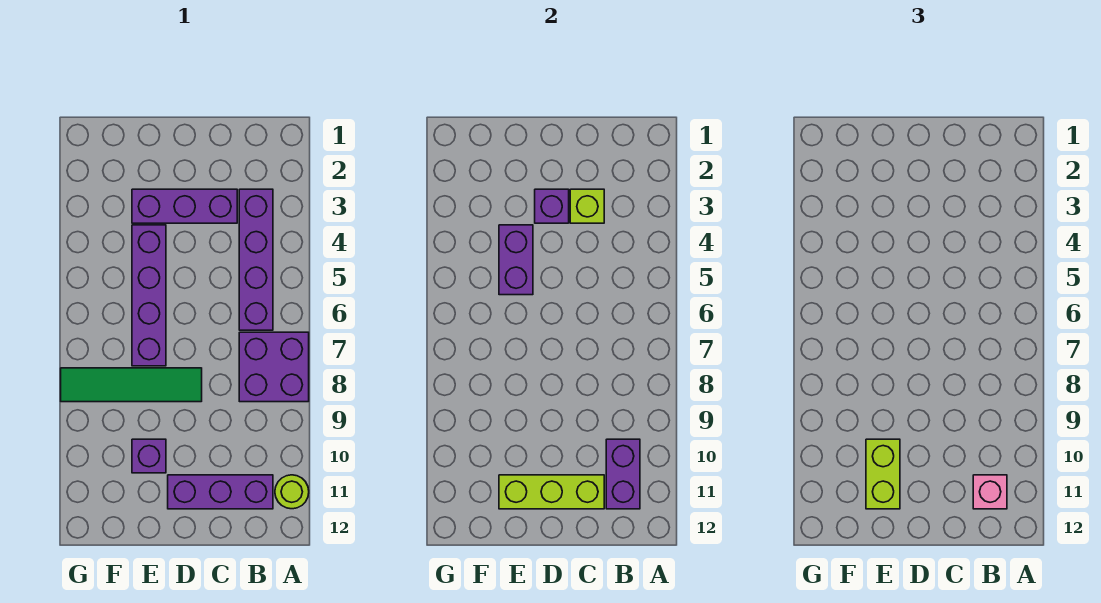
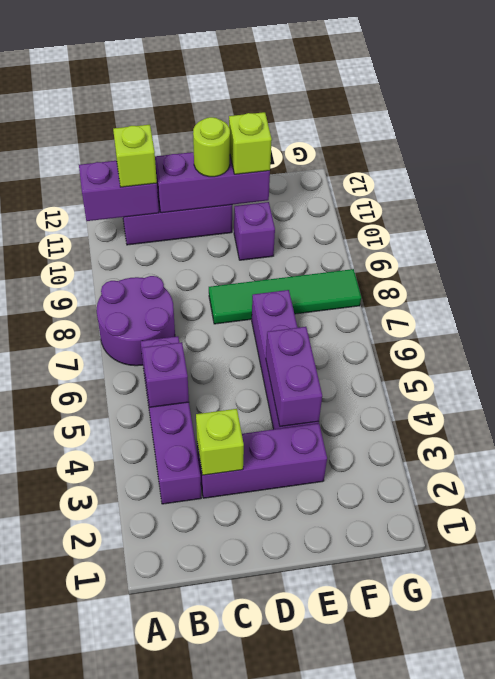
purple brick A7:B8 level 1 -> purple round brick A7:B8 level 1
lime round brick A11 level 1 -> lime round brick D11 level 3
purple brick B10:B11 level 2 -> purple brick A11:B11 level 2
pink brick B11 level 3 -> lime brick B11 level 3
lime brick C11:E11 level 2 -> purple brick C11:E11 level 2
purple brick D3 level 2 -> purple brick B5 level 2
lime brick E10:E11 level 3 -> lime brick E11 level 3

